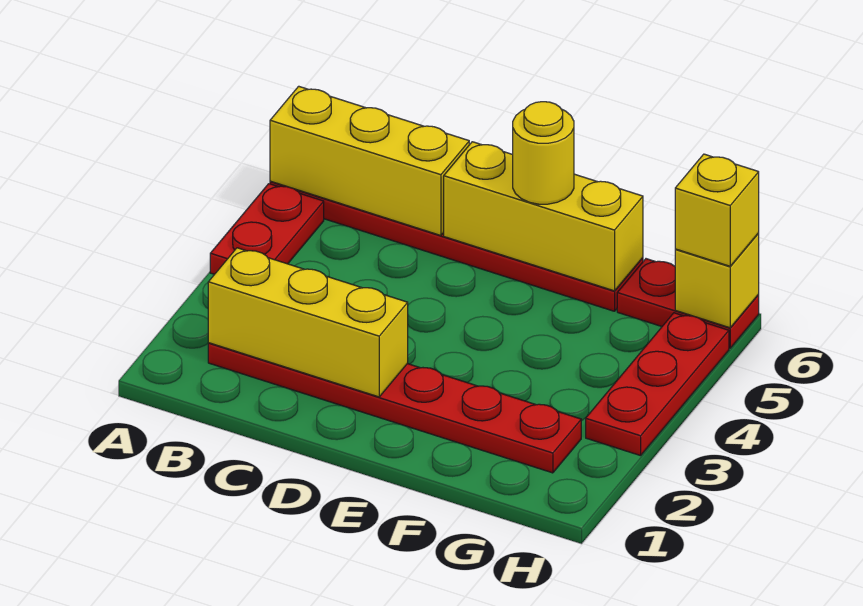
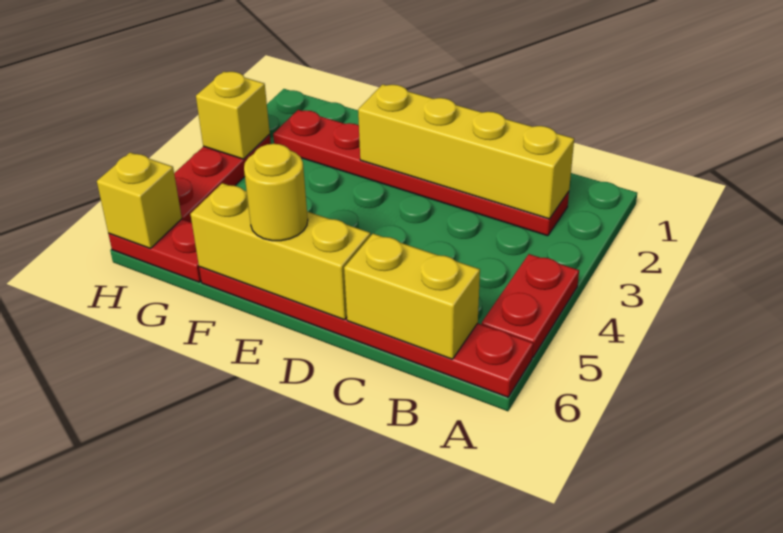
yellow brick A6:C6 level 2 -> yellow brick B6:C6 level 2
yellow brick B2:D2 level 2 -> yellow brick B2:E2 level 2
yellow brick H6 level 3 -> yellow brick H3 level 2

